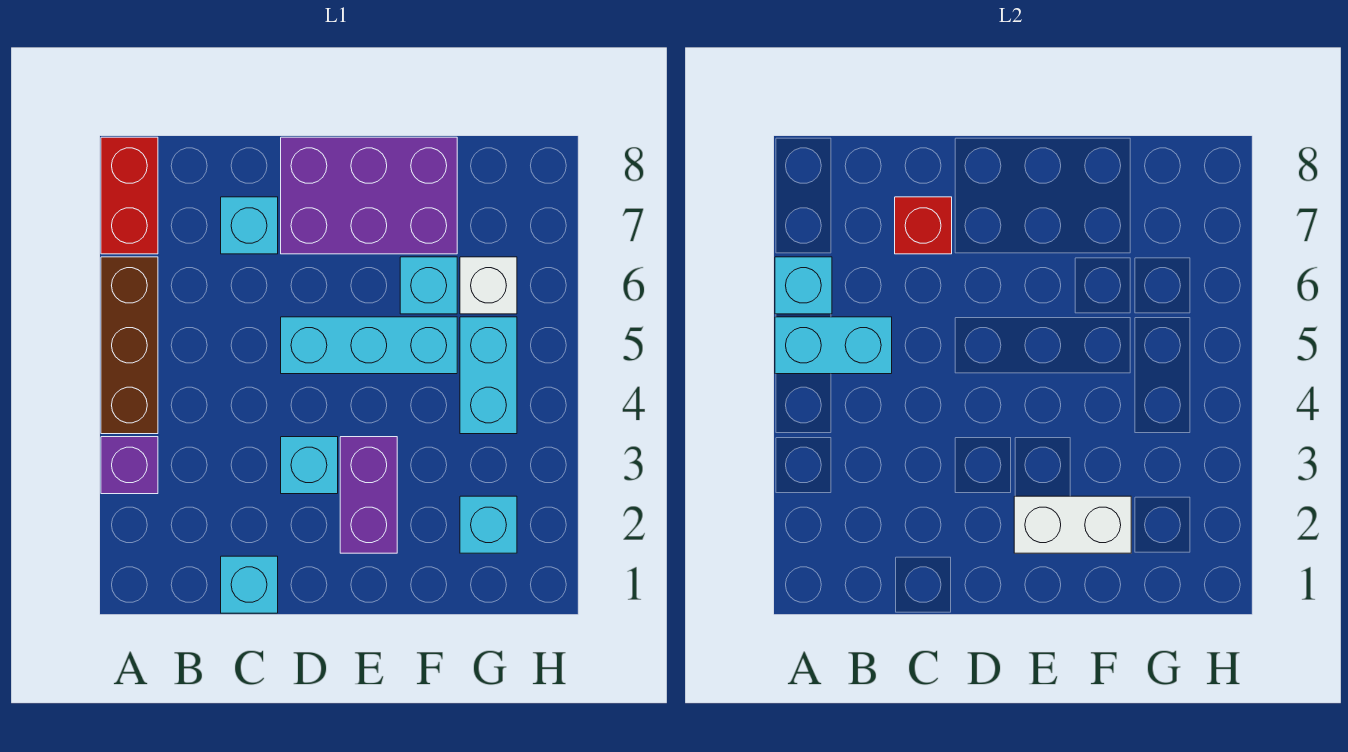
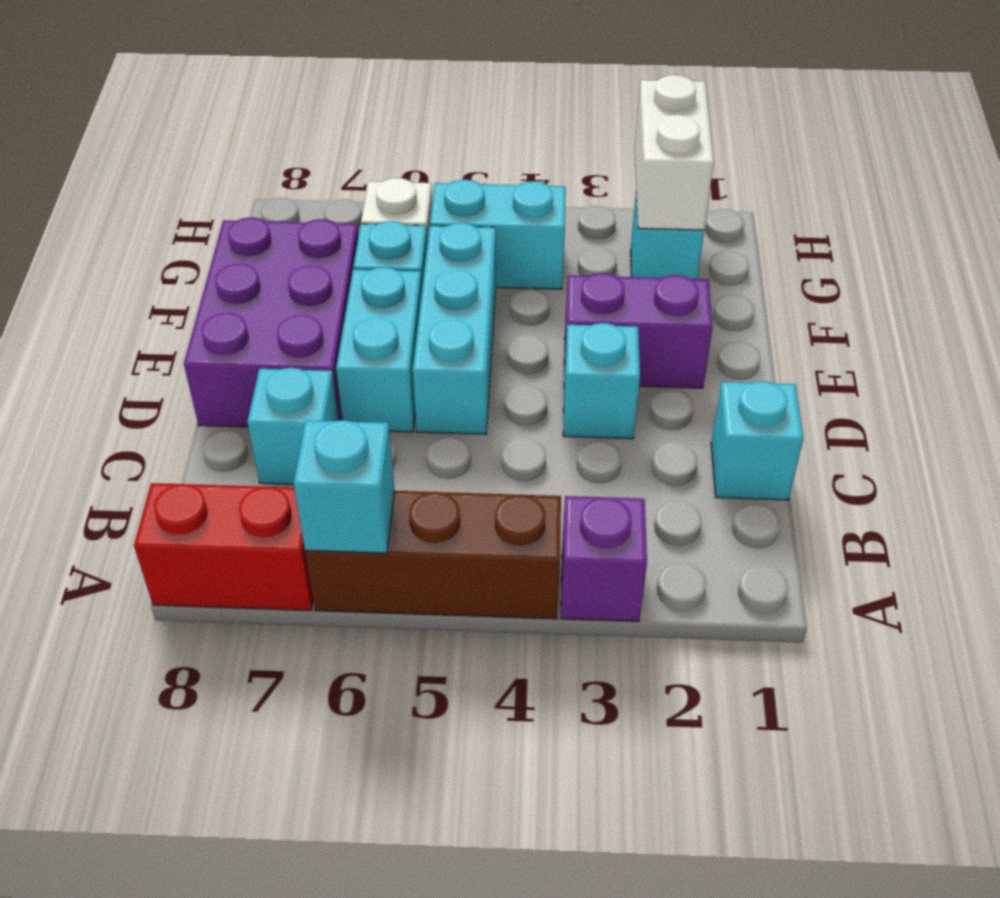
cyan brick A5:B5 level 2 -> cyan brick D6:E6 level 1
red brick C7 level 2 -> none
white brick E2:F2 level 2 -> white brick G2:H2 level 2

